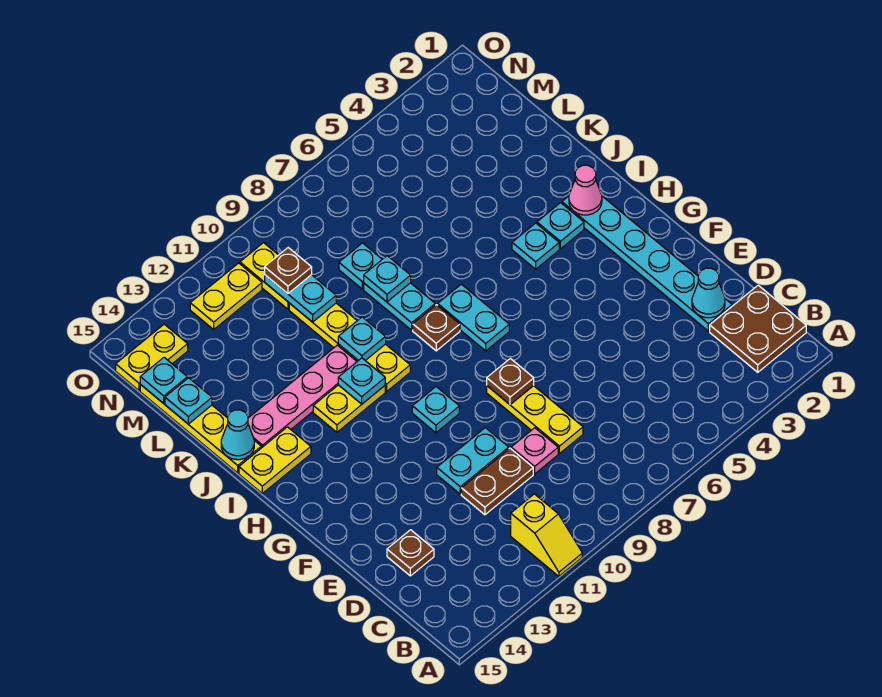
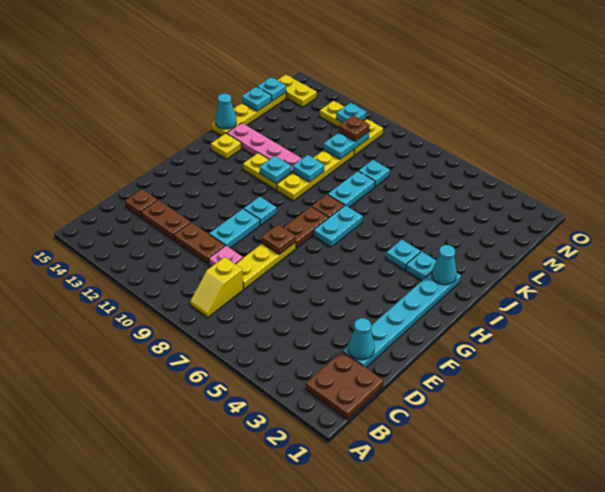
yellow slope A11:B11 level 1 top B -> yellow slope B8:C8 level 1 top C
none -> brown plate D12:D13 level 1
cyan plate E10:E11 level 1 -> cyan plate E10:F10 level 1
none -> brown plate G8:H8 level 1
pink cone I2 level 2 -> cyan cone I2 level 2
yellow plate I14:I15 level 1 -> yellow plate I14 level 1
cyan plate K8 level 2 -> cyan plate N11 level 2

